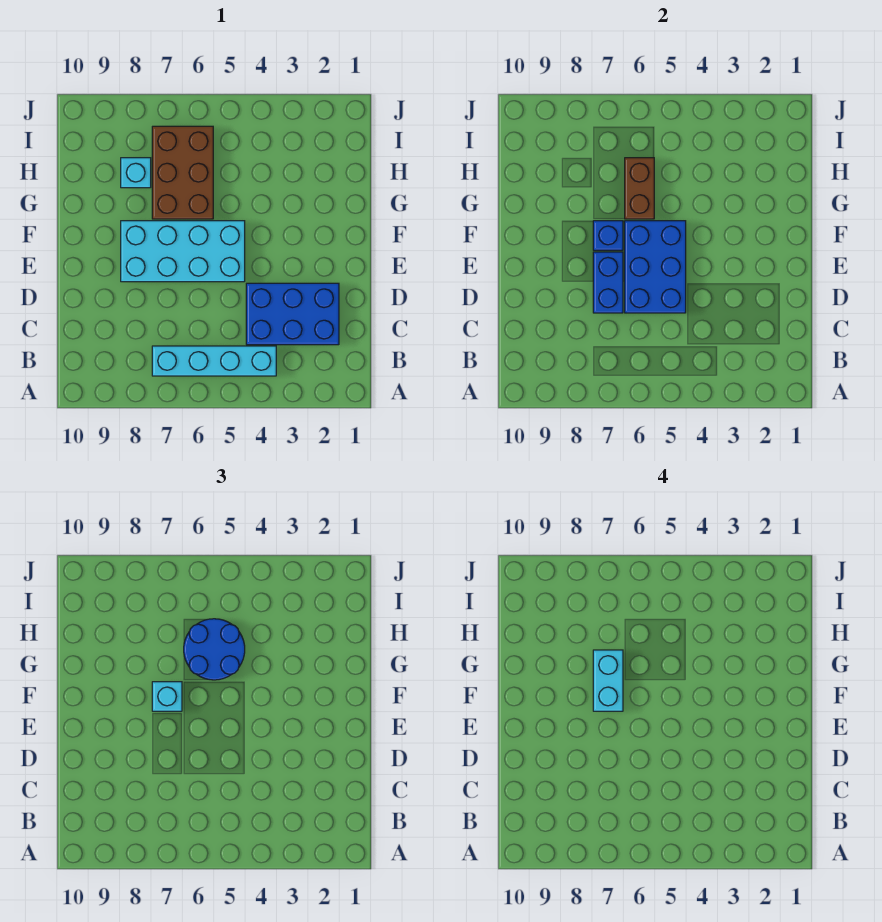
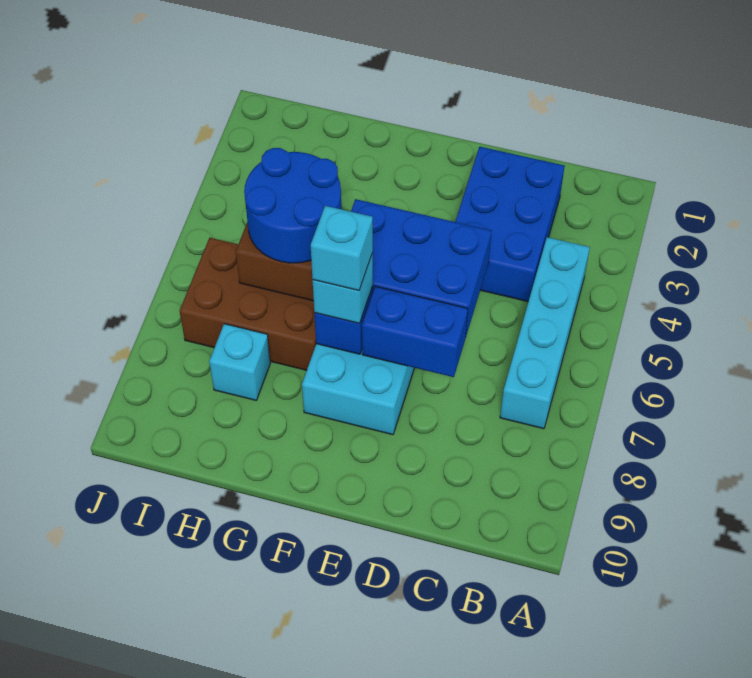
cyan brick F7:G7 level 4 -> cyan brick F7 level 4

